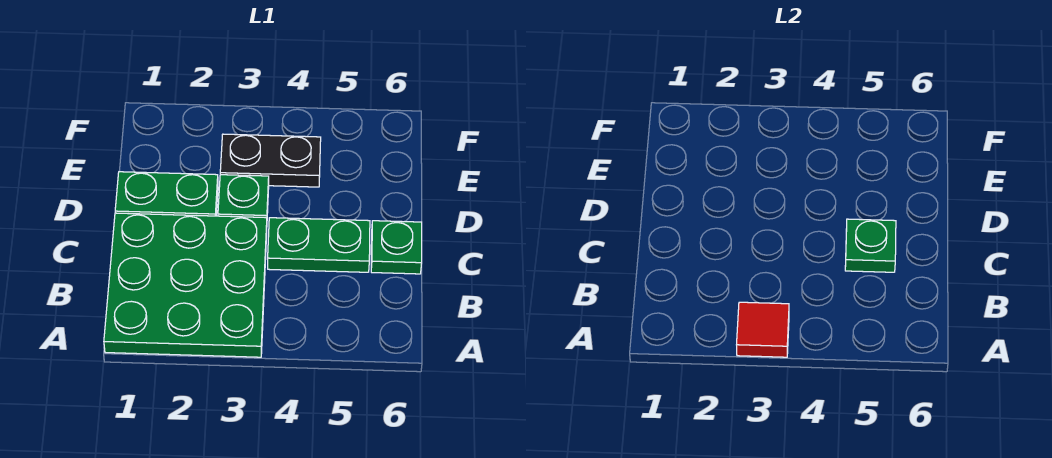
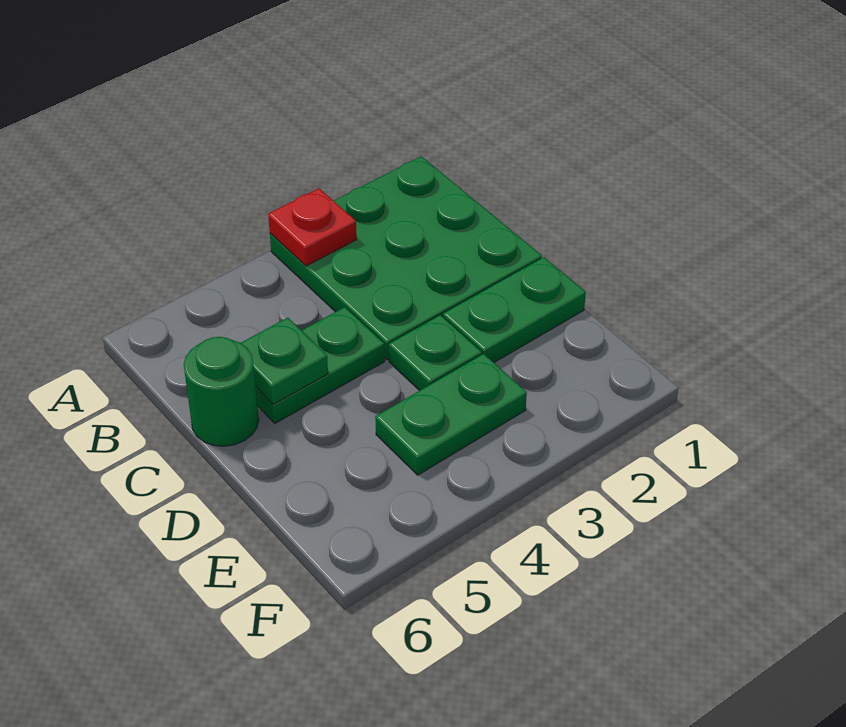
red tile A3 level 2 -> red plate A3 level 2
green plate C6 level 1 -> green round brick C6 level 1
black plate E3:E4 level 1 -> green plate E3:E4 level 1

